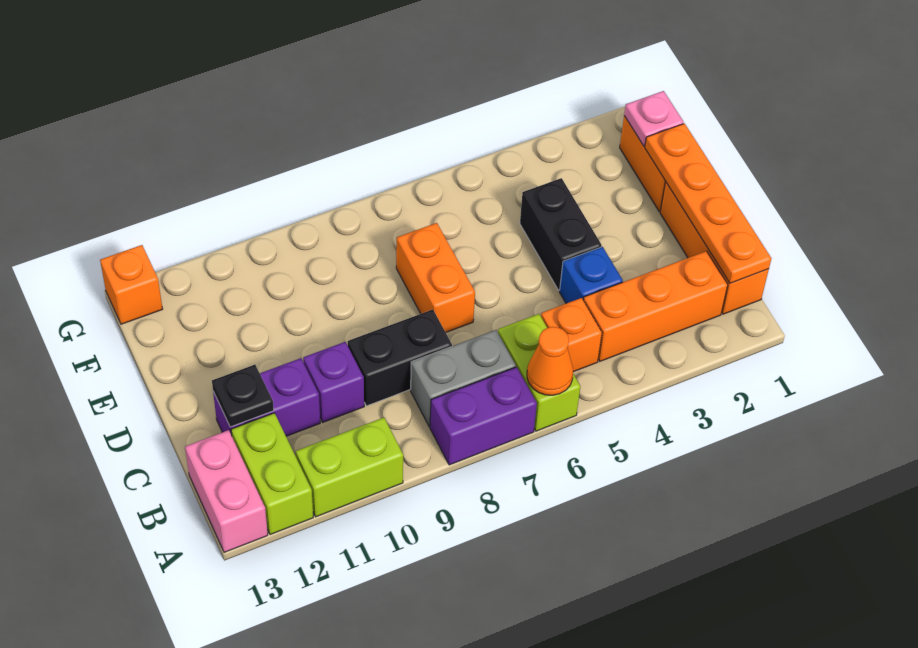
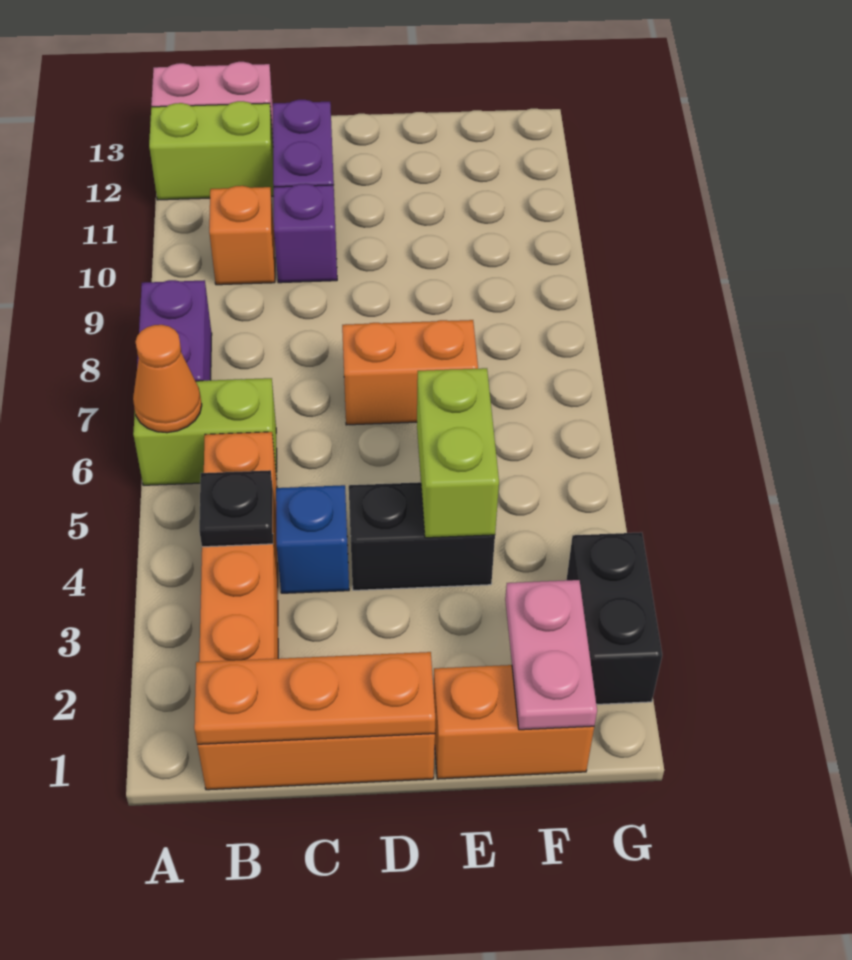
lime brick A10:A11 level 1 -> lime brick E4:E5 level 2
orange plate B1:E1 level 2 -> orange plate B1:D1 level 2
grey brick B7:B8 level 1 -> none
black brick C8:C9 level 1 -> black brick G2:G3 level 1
black plate C12 level 2 -> black plate B4 level 2
pink plate F1 level 2 -> pink plate F1:F2 level 2
orange brick G13 level 1 -> orange brick B10 level 1

